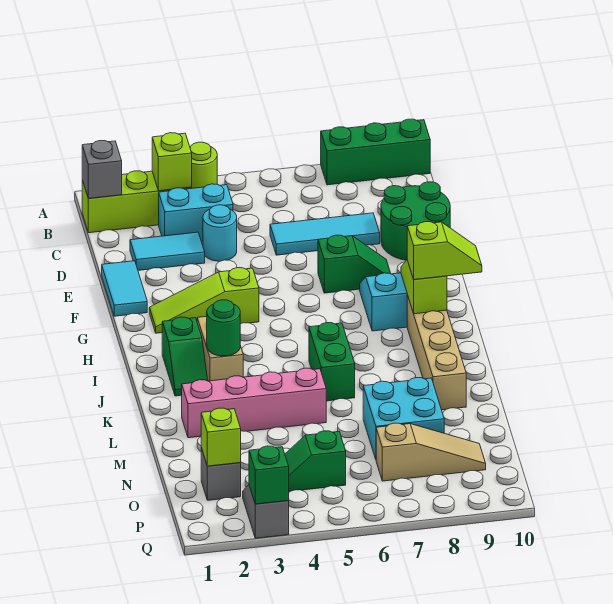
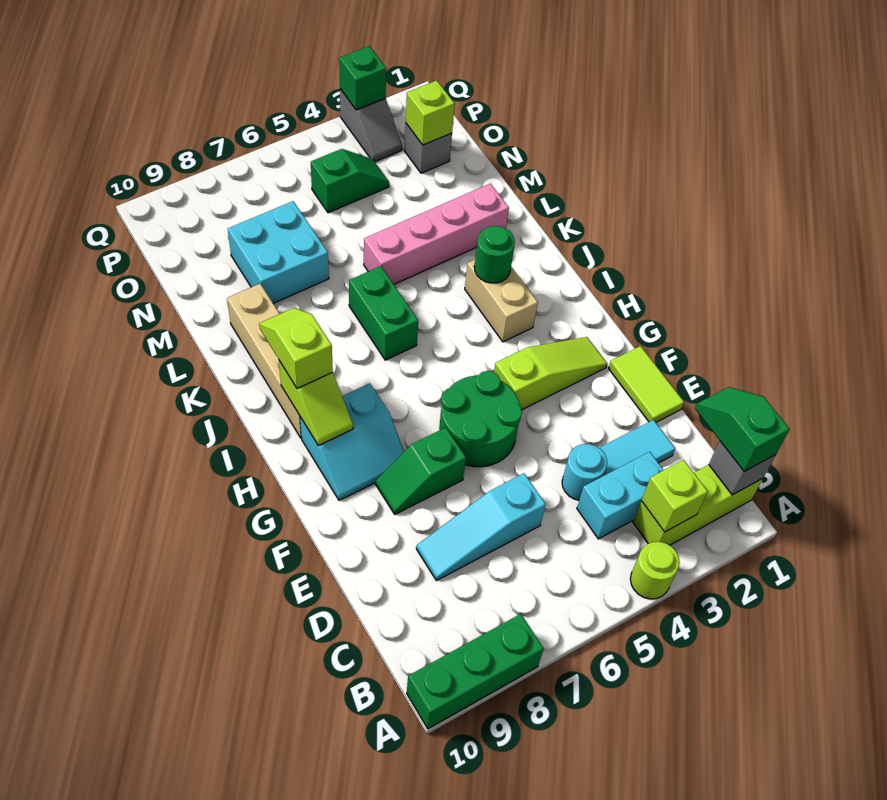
cyan tile D6:D8 level 1 -> cyan slope D6:D8 level 1 top 6
green round brick D9:E10 level 1 -> green round brick F5:G6 level 1
cyan tile E1:F1 level 1 -> lime tile E1:F1 level 1
green slope I2:J2 level 1 top I -> green slope B1:C1 level 3 top B
lime slope I9:I10 level 3 top 9 -> lime slope I9:J9 level 3 top I
tan slope O7:O9 level 1 top 7 -> none

